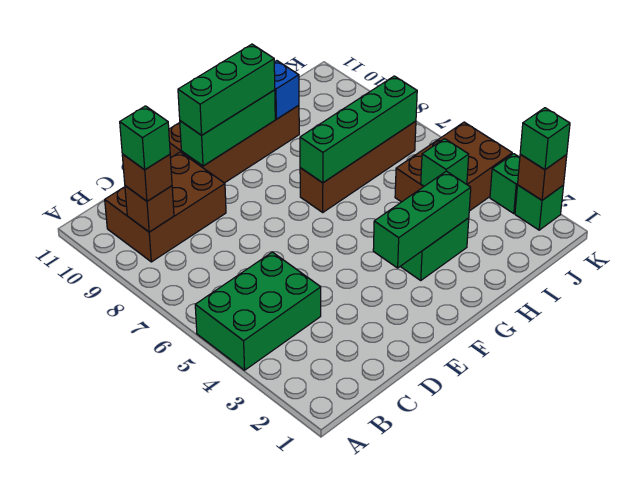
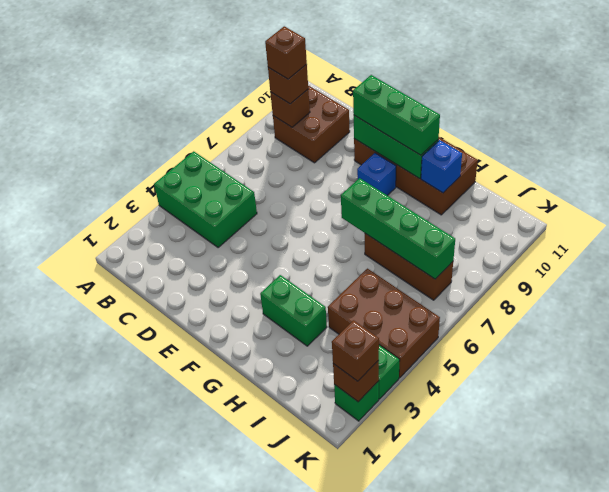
brown brick B9:D10 level 1 -> brown brick B9:C10 level 1
green brick B9 level 4 -> brown brick B9 level 4
green brick F3:H3 level 2 -> none
none -> blue brick F9 level 1
brown brick G7:J7 level 1 -> brown brick H7:J7 level 1
green brick I4 level 2 -> none
green brick K2 level 3 -> brown brick K2 level 3

